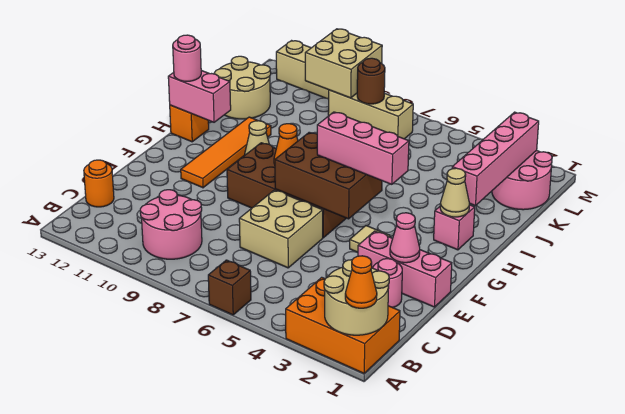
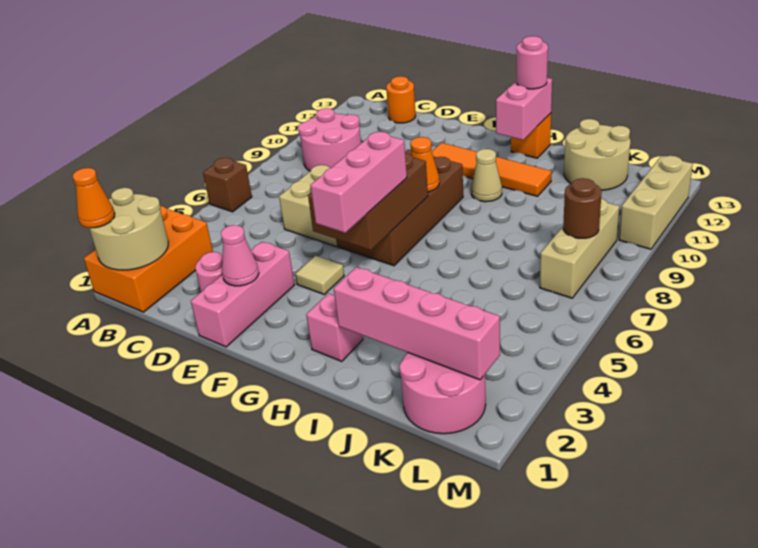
tan cone H2 level 2 -> none
tan brick L9:M10 level 2 -> none

